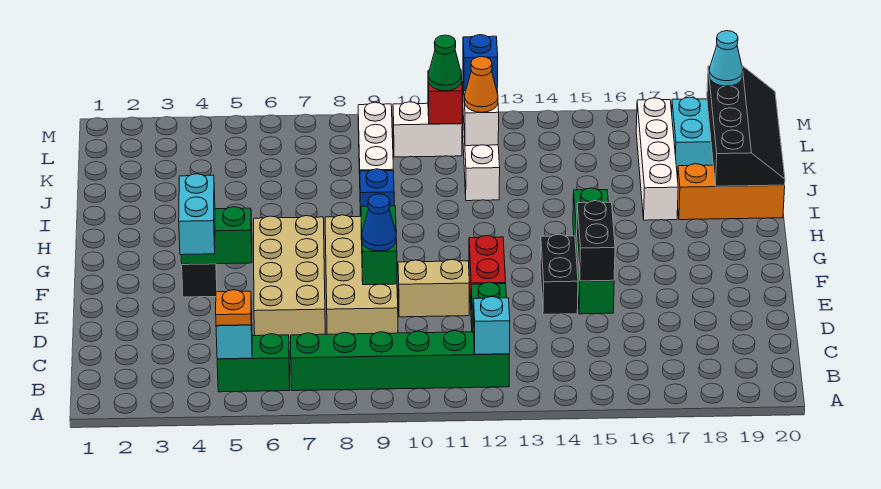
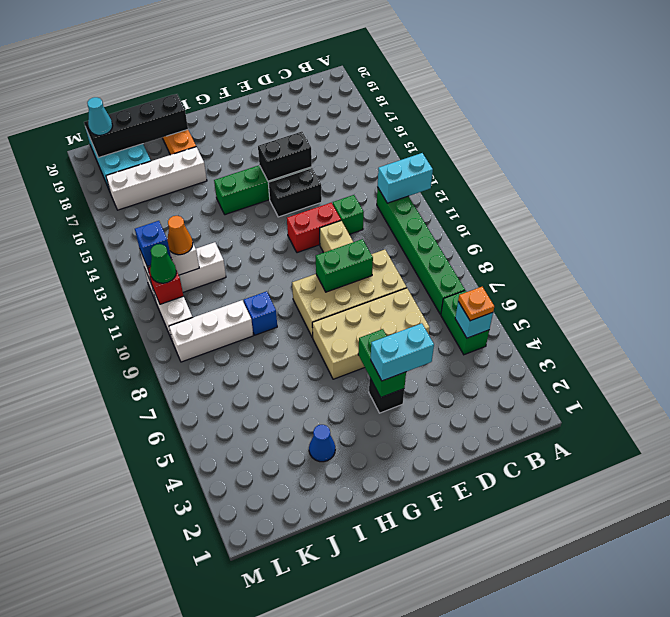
cyan brick B12 level 2 -> cyan brick A12:B12 level 2
blue cone E9 level 3 -> blue cone I3 level 1

